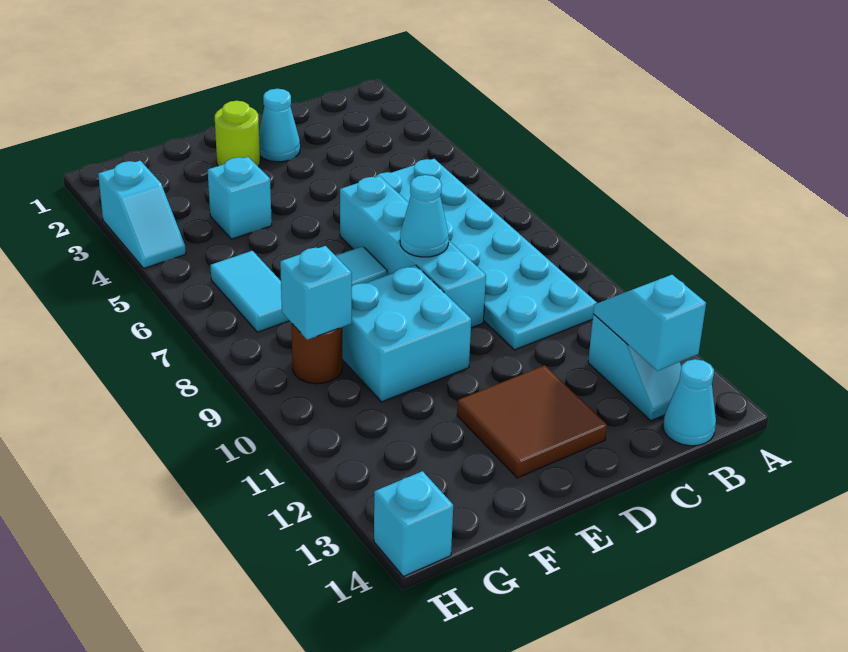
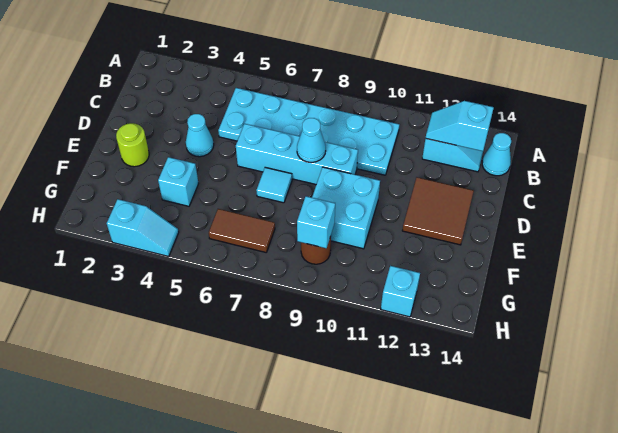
cyan cone D2 level 1 -> cyan cone D4 level 1
cyan tile G6:G7 level 1 -> brown tile G6:G7 level 1
cyan brick H14 level 1 -> cyan brick H12 level 1

